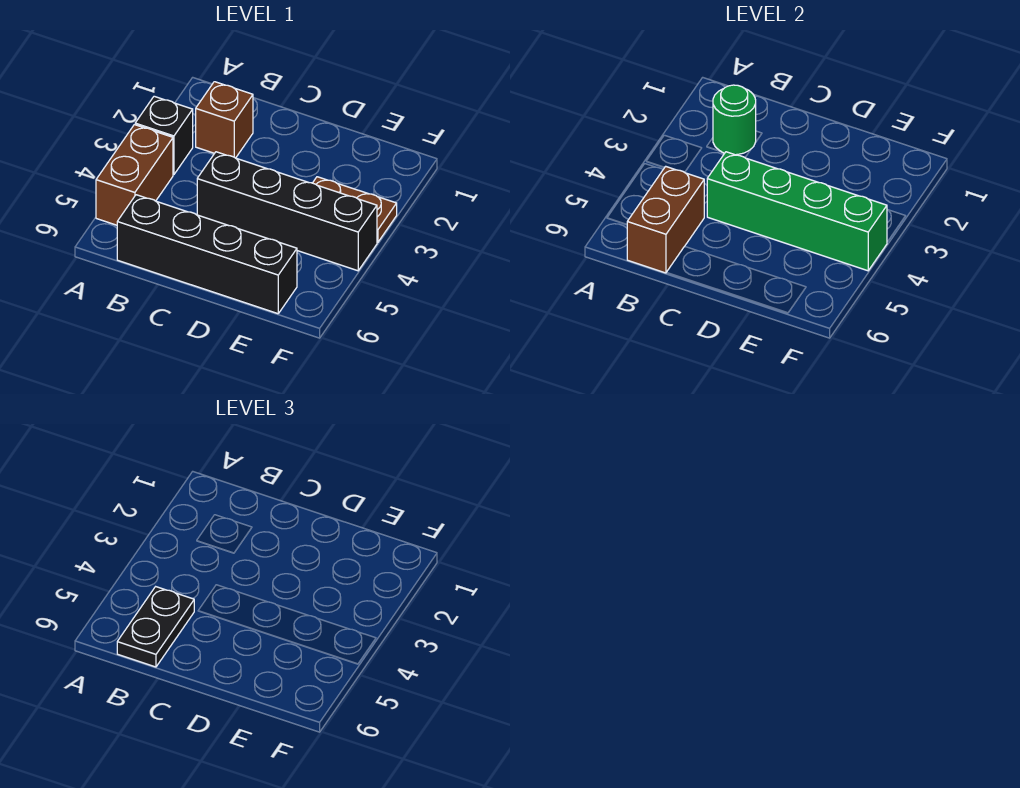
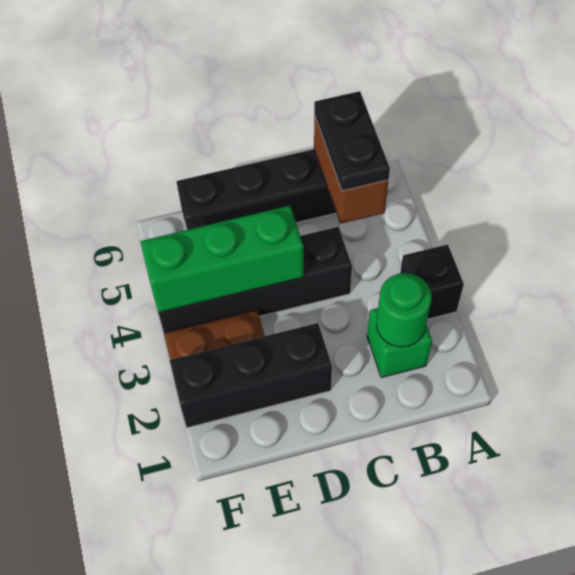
brown brick A4:A5 level 1 -> none
brown brick B2 level 1 -> green brick B2 level 1
green brick C4:F4 level 2 -> green brick D4:F4 level 2
none -> black brick D2:F2 level 1

